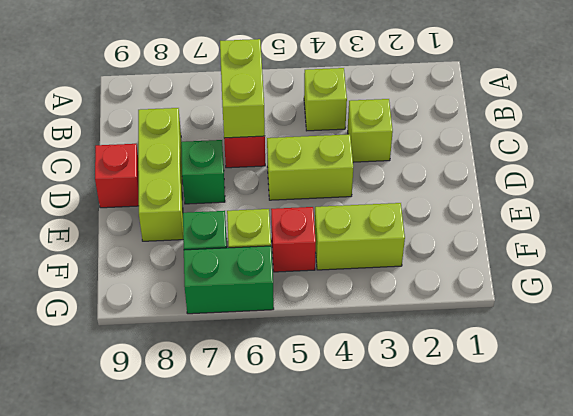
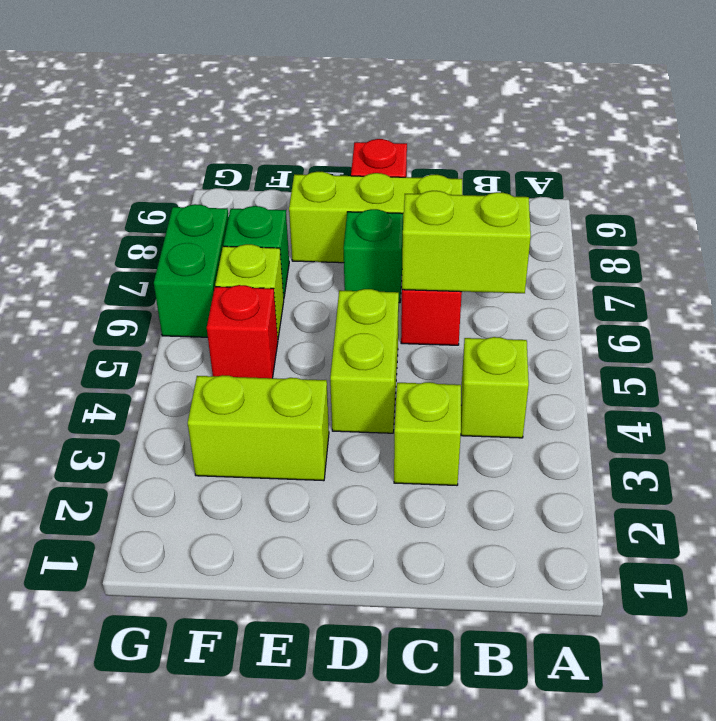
lime brick F3:F4 level 1 -> lime brick E3:F3 level 1

